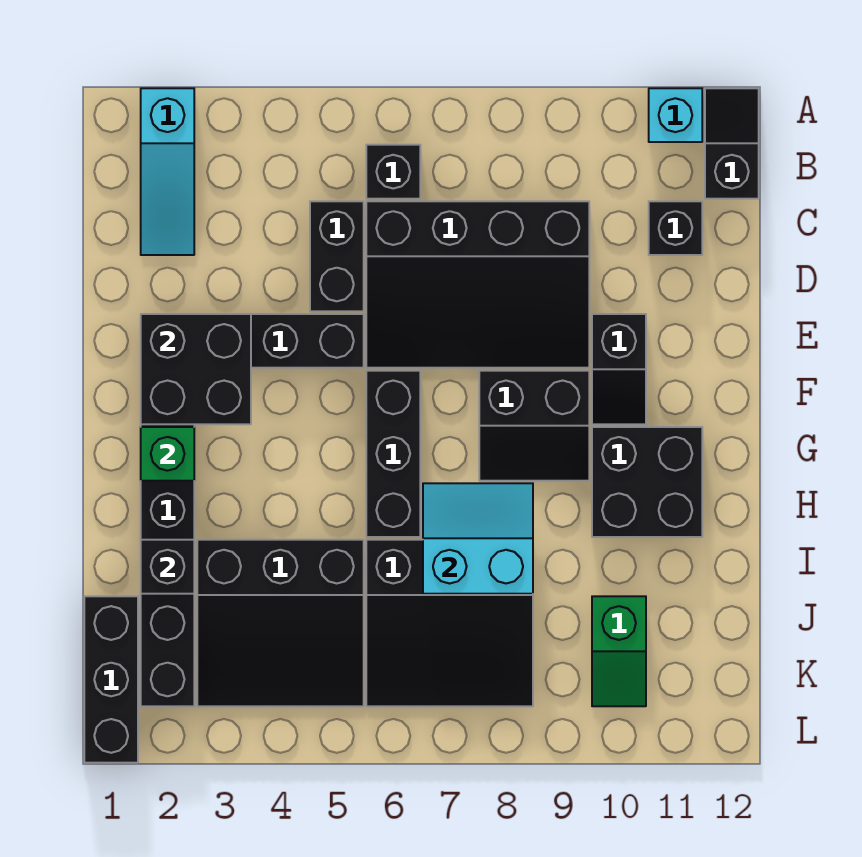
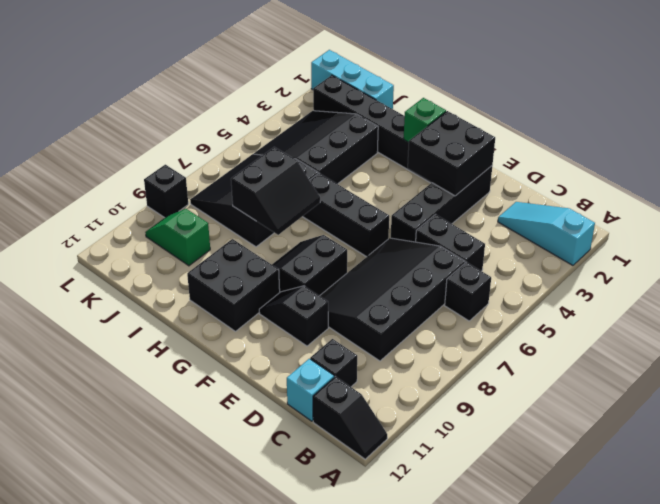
cyan brick A11 level 1 -> cyan brick C12 level 1
cyan slope H7:I8 level 2 top I -> black slope H7:I8 level 2 top I
black brick I2 level 2 -> black brick L9 level 1
black brick J1:L1 level 1 -> cyan brick J1:L1 level 1

